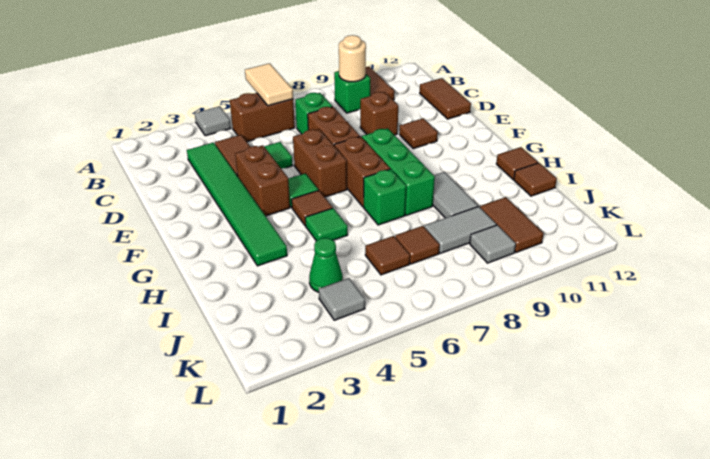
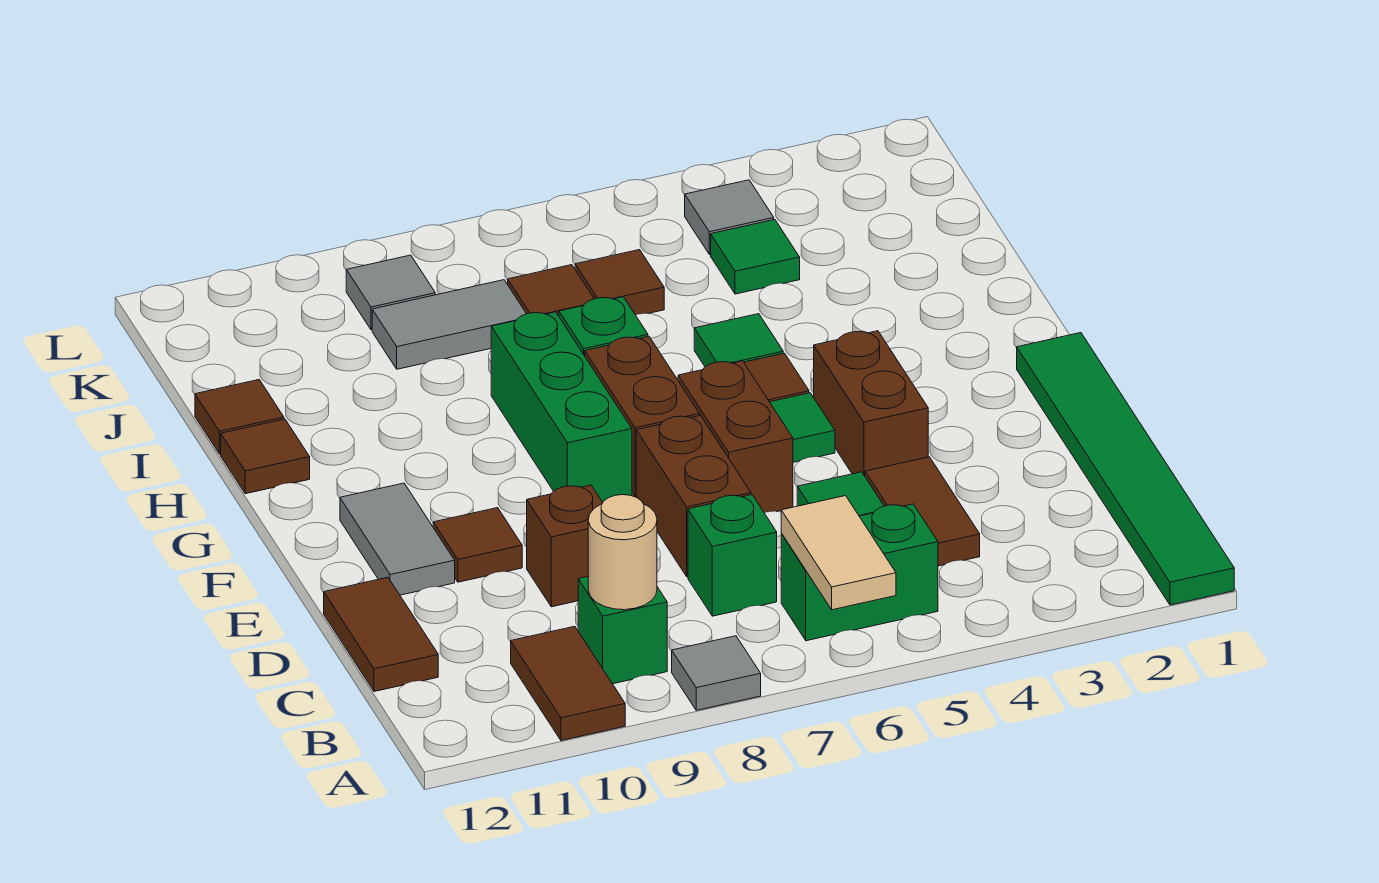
grey tile A4 level 1 -> grey tile A8 level 1
brown brick B5:B6 level 1 -> green brick B5:B6 level 1
green tile C3:H3 level 1 -> green tile A1:F1 level 1
grey tile H9:I9 level 1 -> grey tile E11:F11 level 1
green cone J4 level 1 -> green tile J4 level 1
brown tile J10:K10 level 1 -> none

